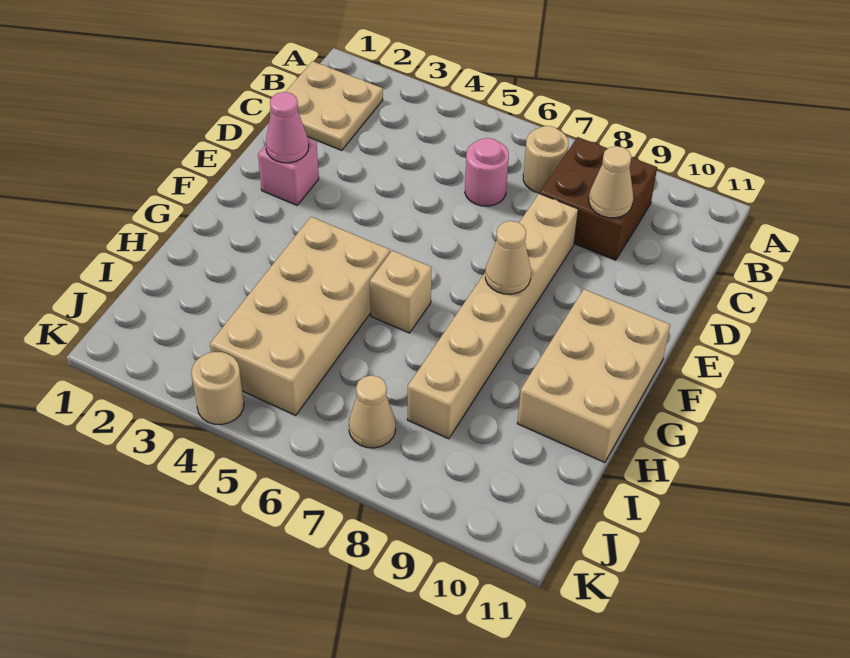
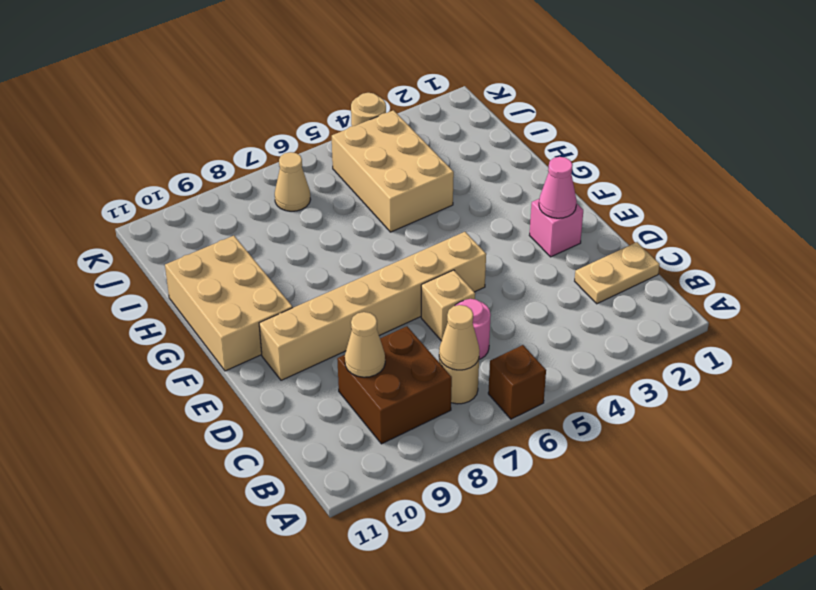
none -> brown brick A6 level 1
tan plate B1:C2 level 1 -> tan plate C1:C2 level 1
tan brick D8:I8 level 1 -> tan brick E5:E10 level 1
tan cone F8 level 2 -> tan cone B7 level 2
tan brick G4:J5 level 1 -> tan brick H4:J5 level 1
tan brick G6 level 1 -> tan brick D6 level 1

